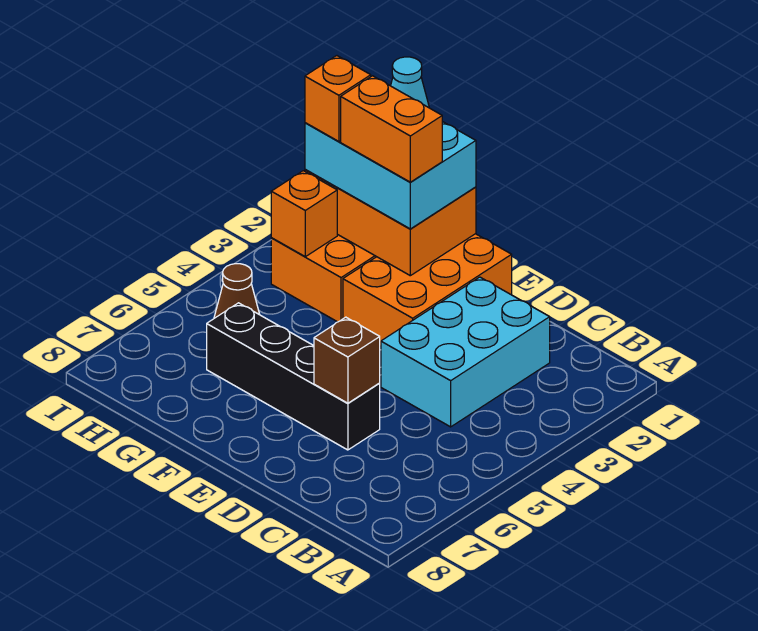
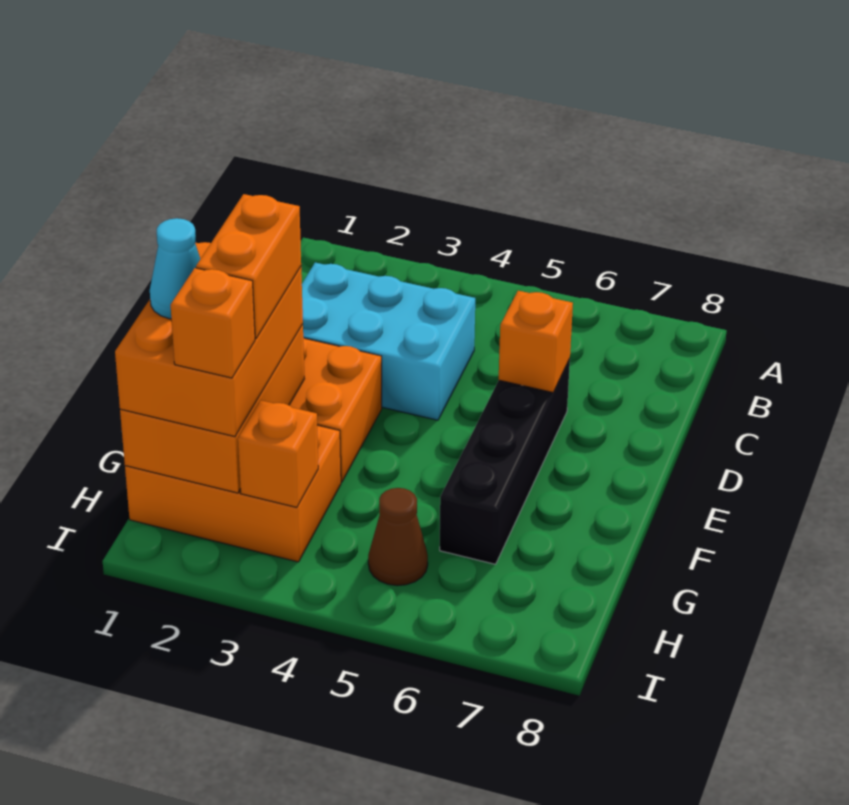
brown brick D6 level 2 -> orange brick D6 level 2
cyan brick F1:H2 level 3 -> orange brick F1:H2 level 3

